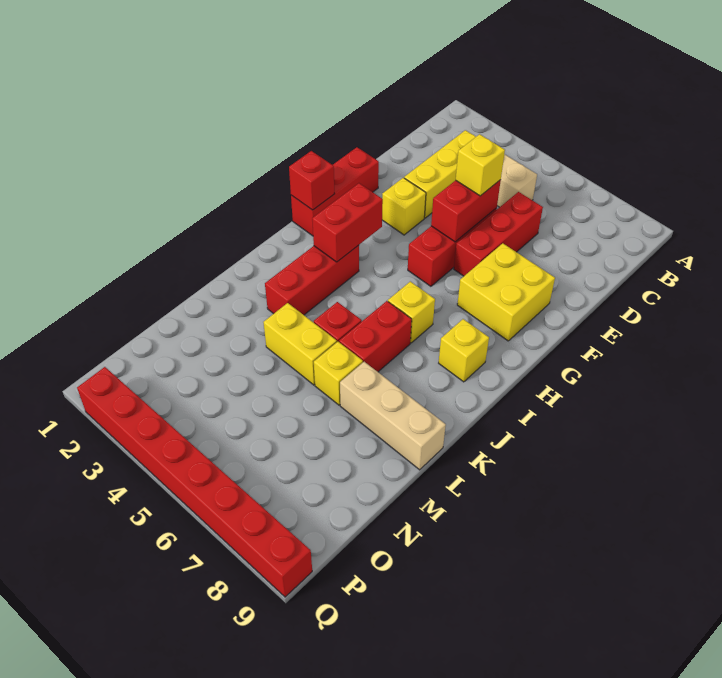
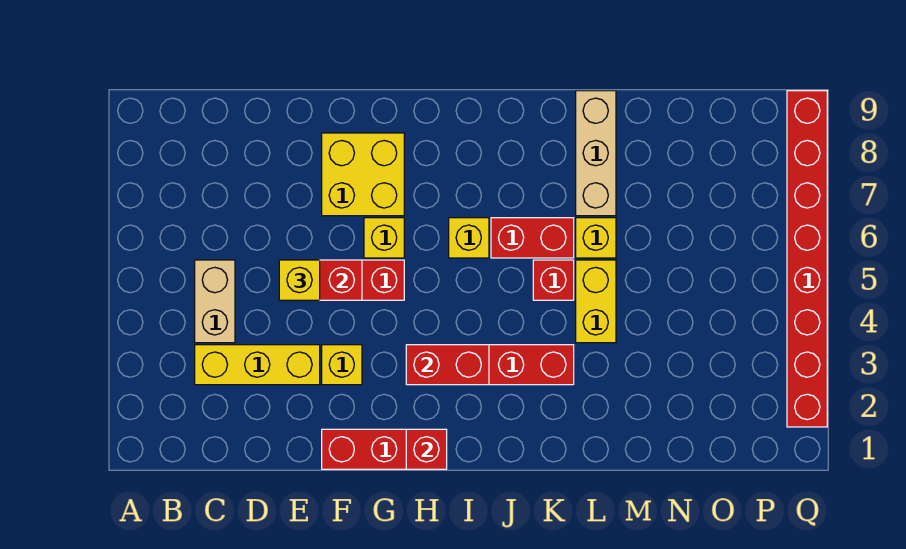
red brick D6:F6 level 1 -> none
yellow brick I8 level 1 -> yellow brick G6 level 1

